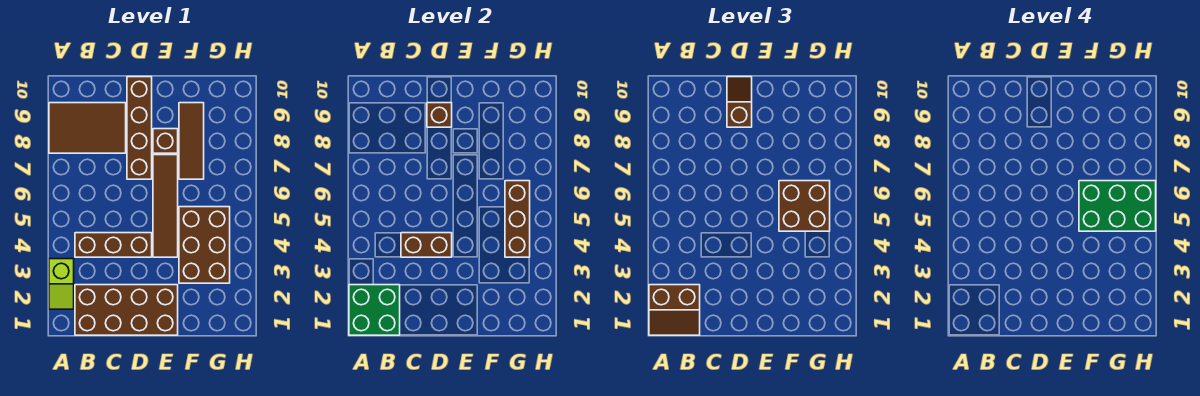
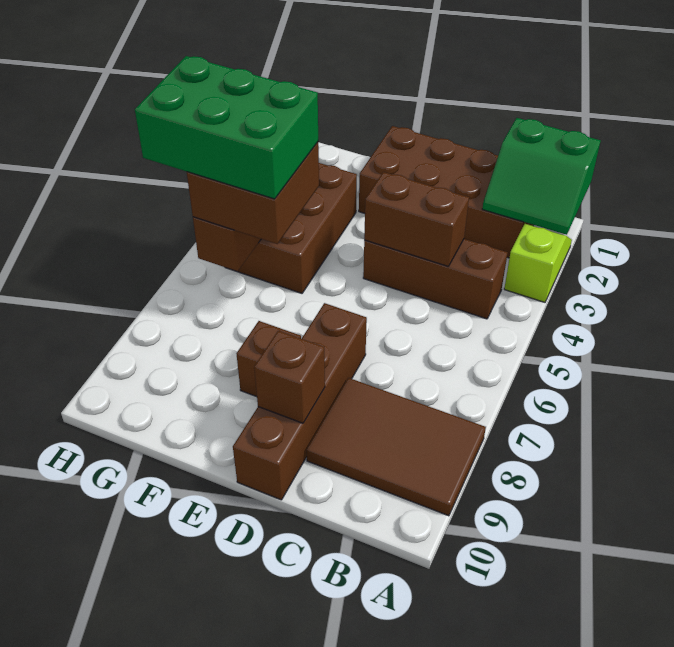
green brick A1:B2 level 2 -> green slope A1:B2 level 2 top 1
brown slope A1:B2 level 3 top 2 -> none
brown slope D9:D10 level 3 top 9 -> none
brown tile E4:E7 level 1 -> none
brown tile F7:F9 level 1 -> none

